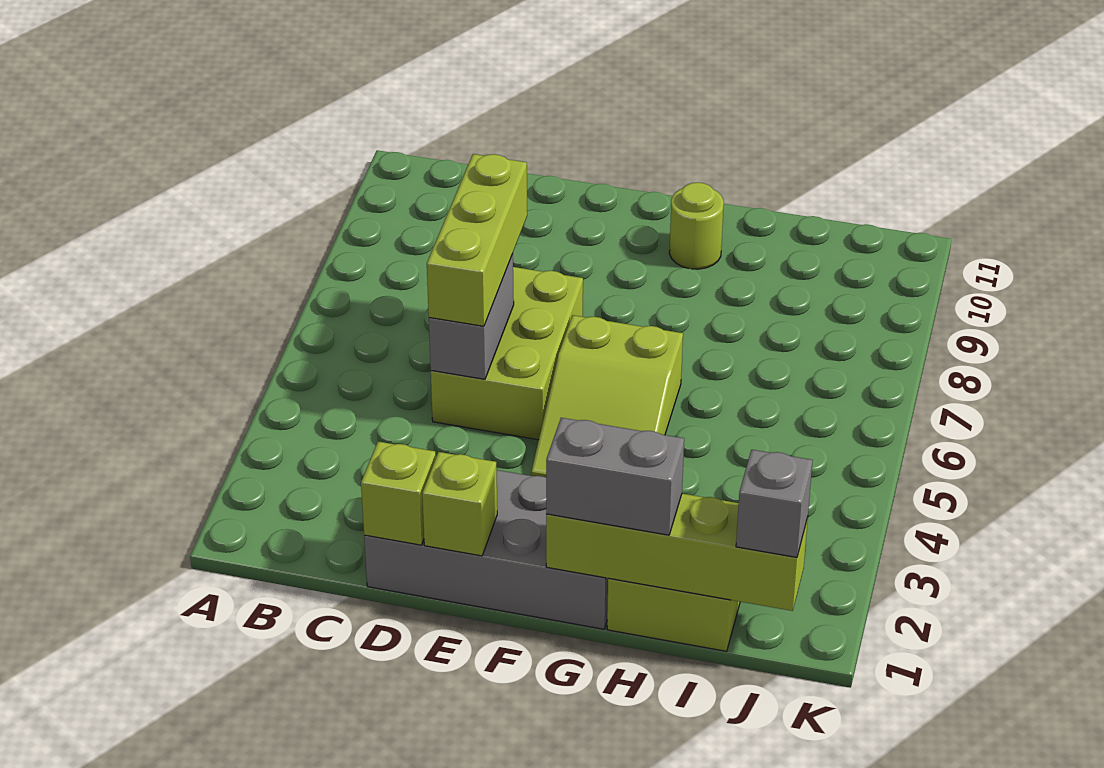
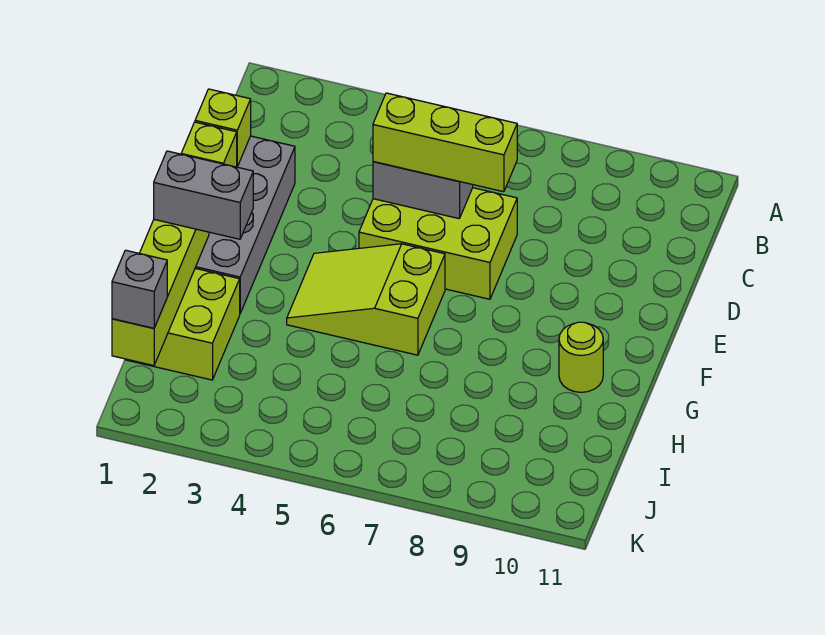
grey brick G1:H1 level 3 -> grey brick G1:G2 level 3

